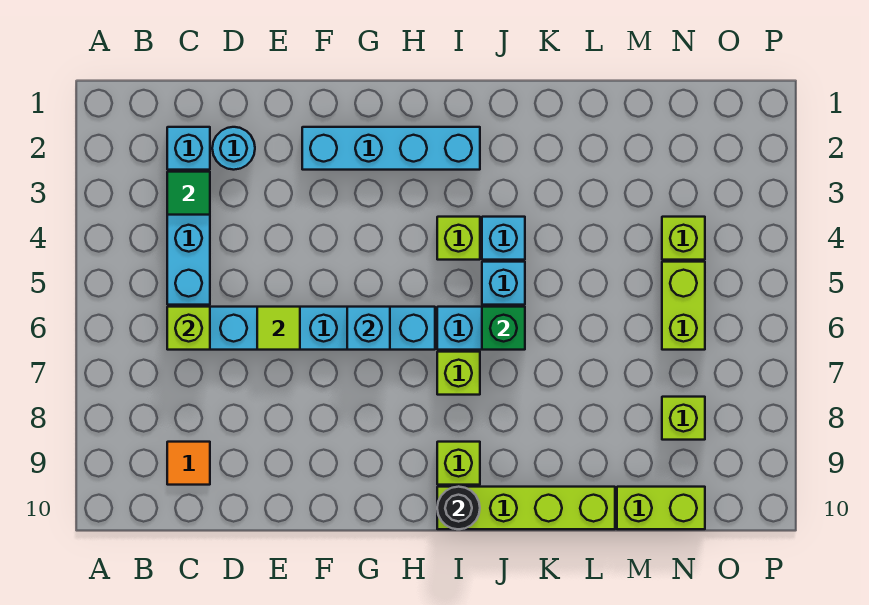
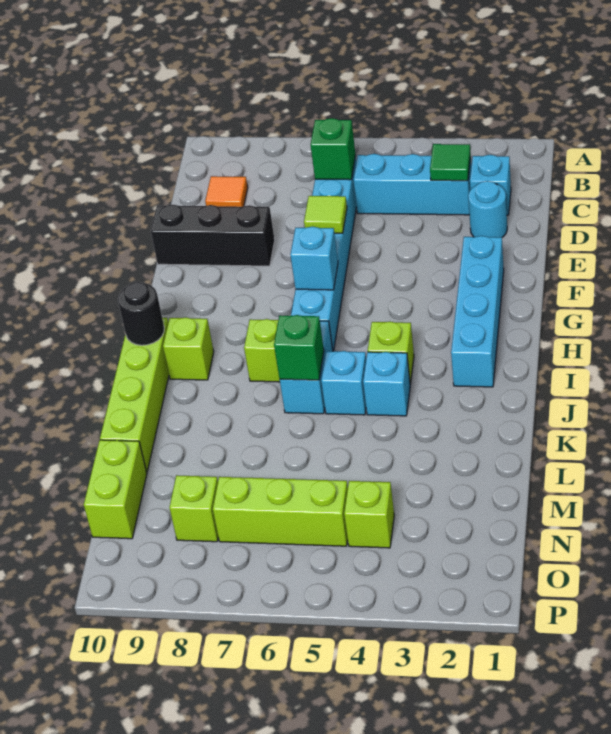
lime brick C6 level 2 -> green brick C6 level 2
none -> black brick E8:E10 level 1
lime brick N5:N6 level 1 -> lime brick N5:N7 level 1

